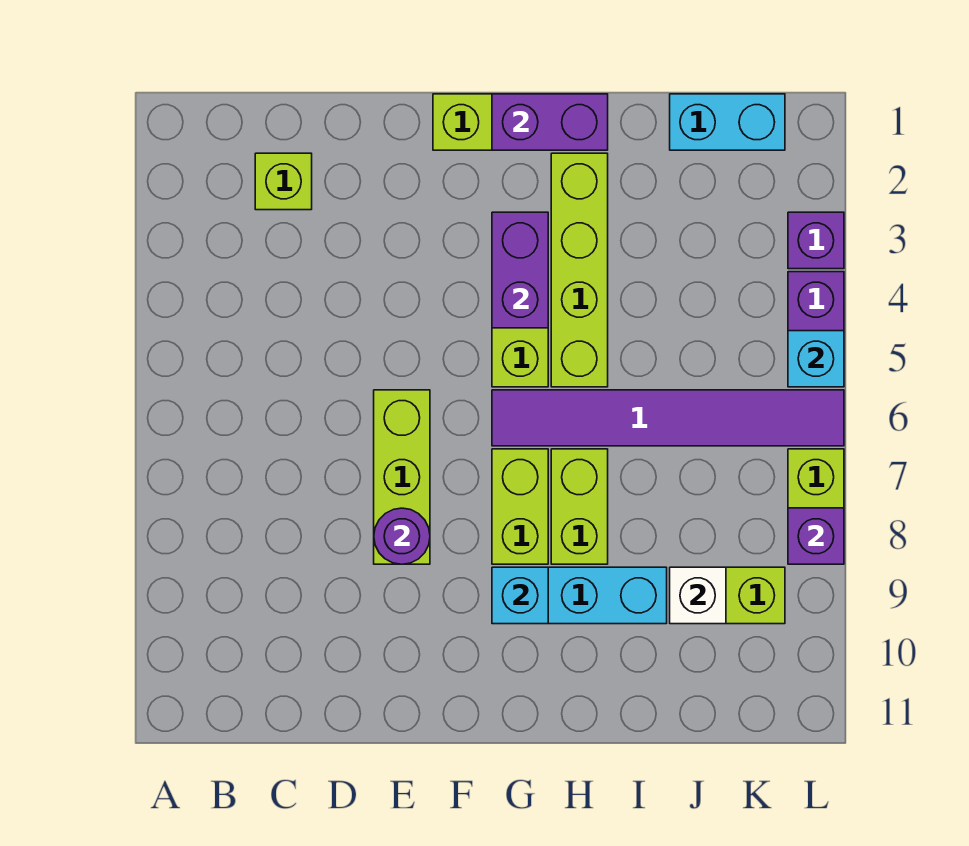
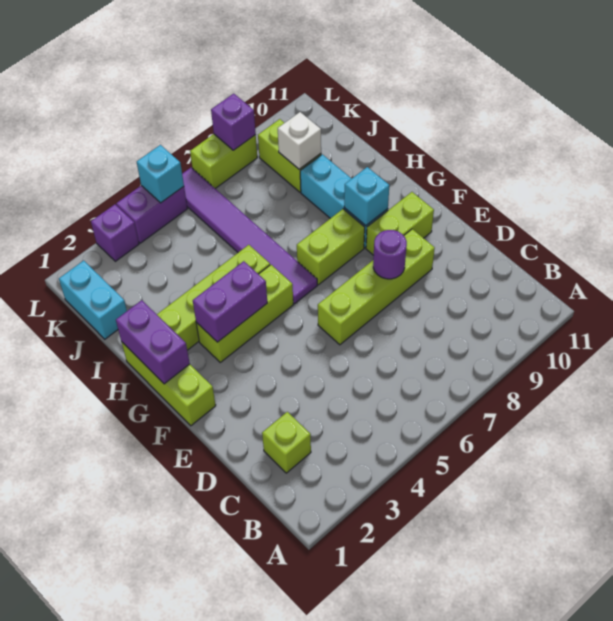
lime brick E6:E8 level 1 -> lime brick E6:E9 level 1
lime brick H7:H8 level 1 -> lime brick F9:F10 level 1

